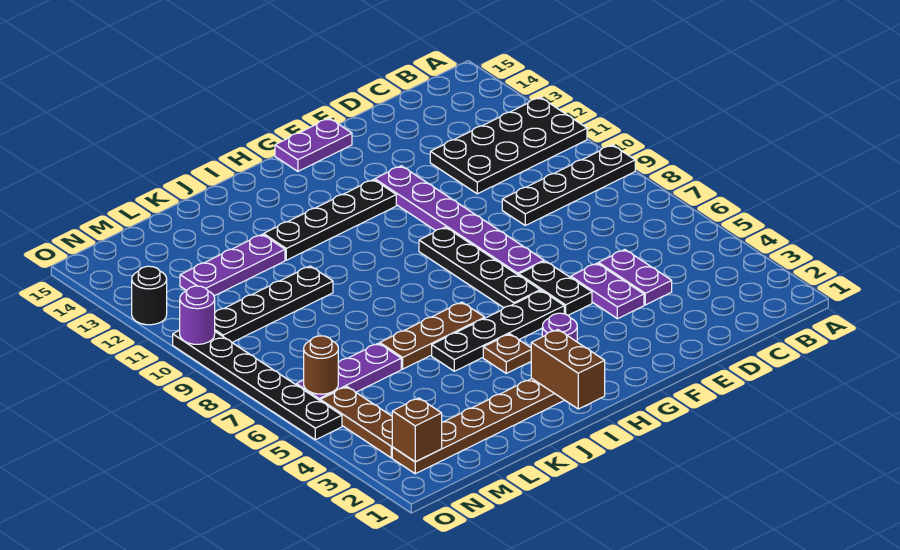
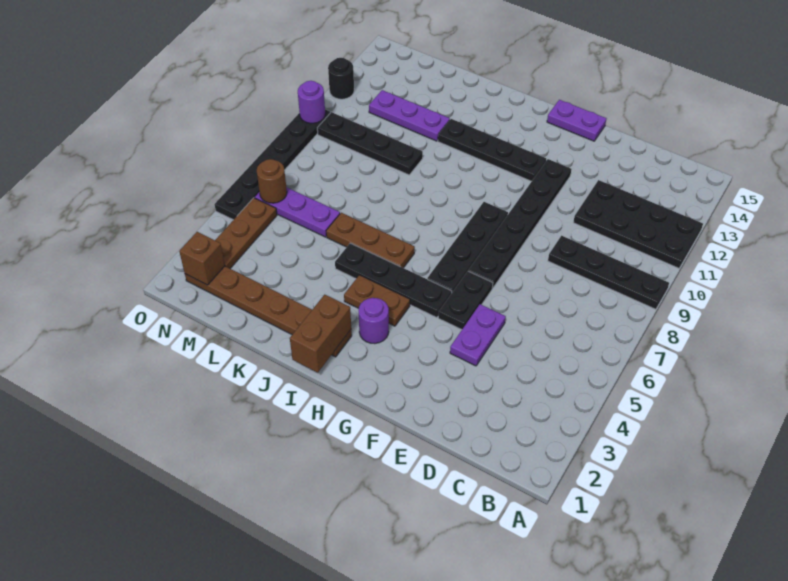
purple plate D4:D5 level 1 -> none
purple plate F7:F12 level 1 -> black plate F7:F12 level 1
brown plate I4 level 1 -> brown plate H4:I4 level 1

